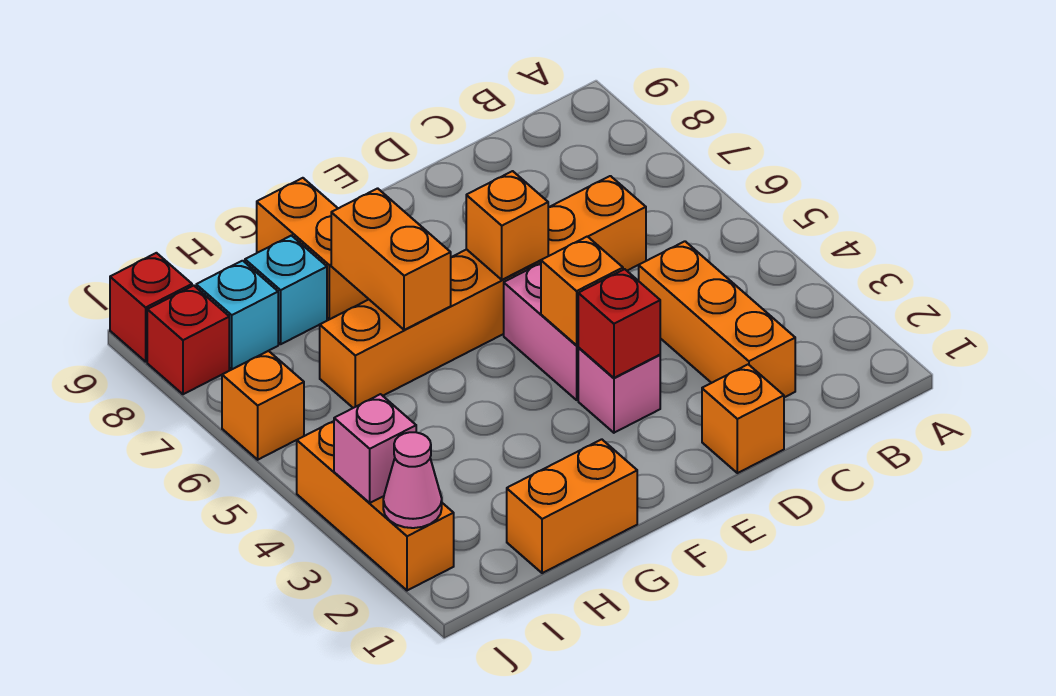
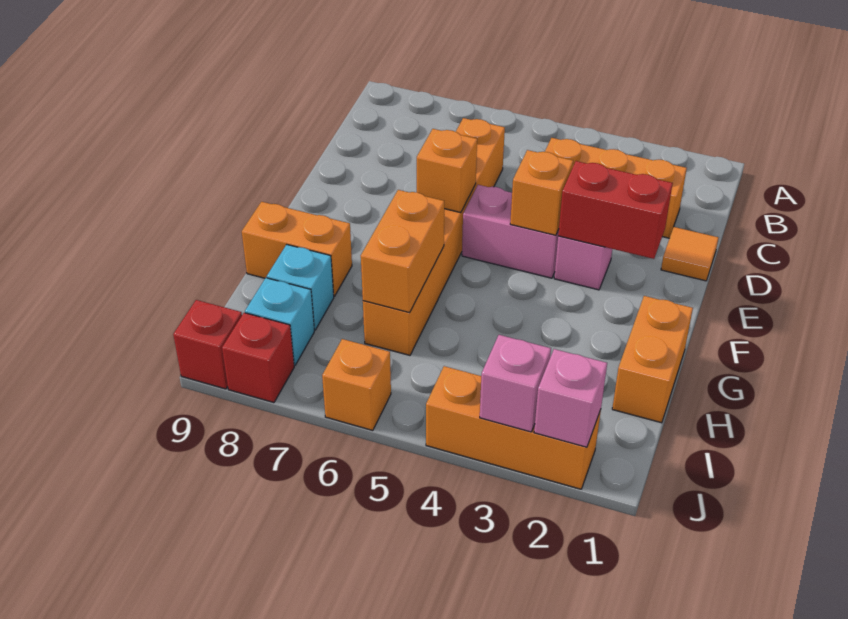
orange brick D1 level 1 -> orange tile D1 level 1
red brick E3 level 2 -> red brick E2:E3 level 2
orange brick G6:G7 level 2 -> orange brick G6:H6 level 2
pink cone J2 level 2 -> pink brick J2 level 2

